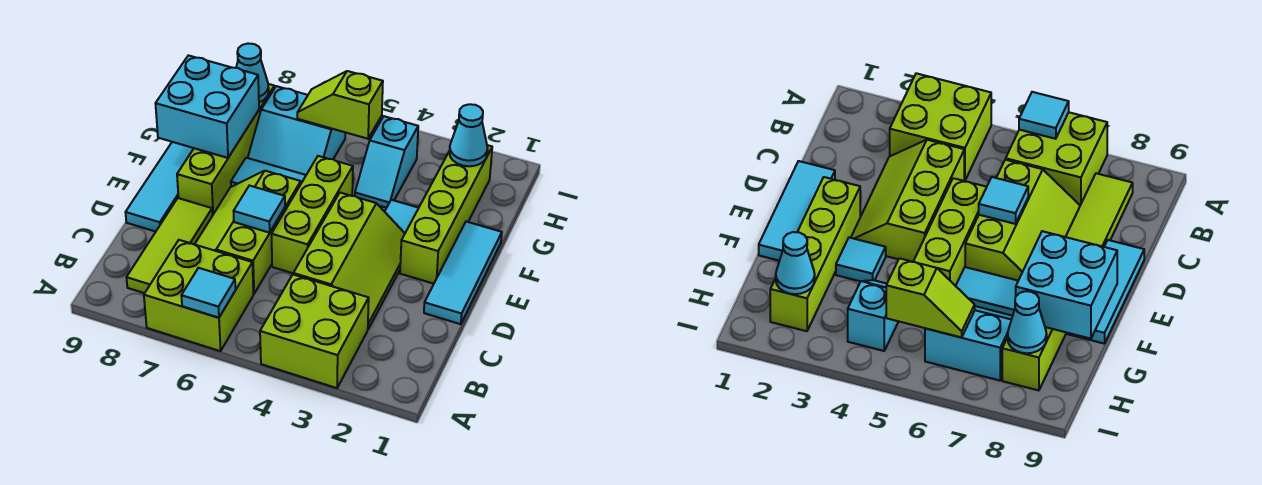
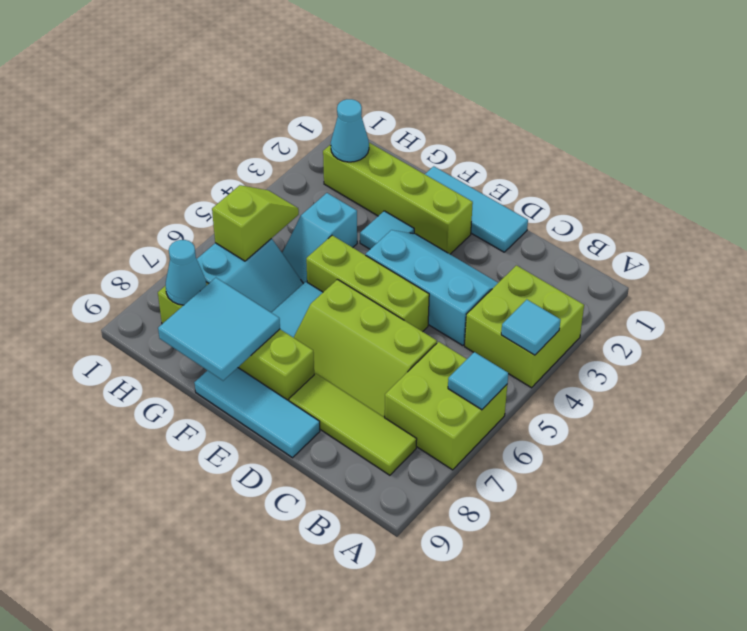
lime slope C3:E4 level 1 top 4 -> cyan slope C3:E4 level 1 top 4
cyan tile D6 level 2 -> cyan tile A4 level 2
cyan brick F8:G9 level 2 -> cyan tile F8:G9 level 2
cyan slope G4:H4 level 1 top H -> cyan slope G4:G5 level 1 top 4
lime slope H5:H6 level 2 top 5 -> lime slope H5:H6 level 2 top 6

